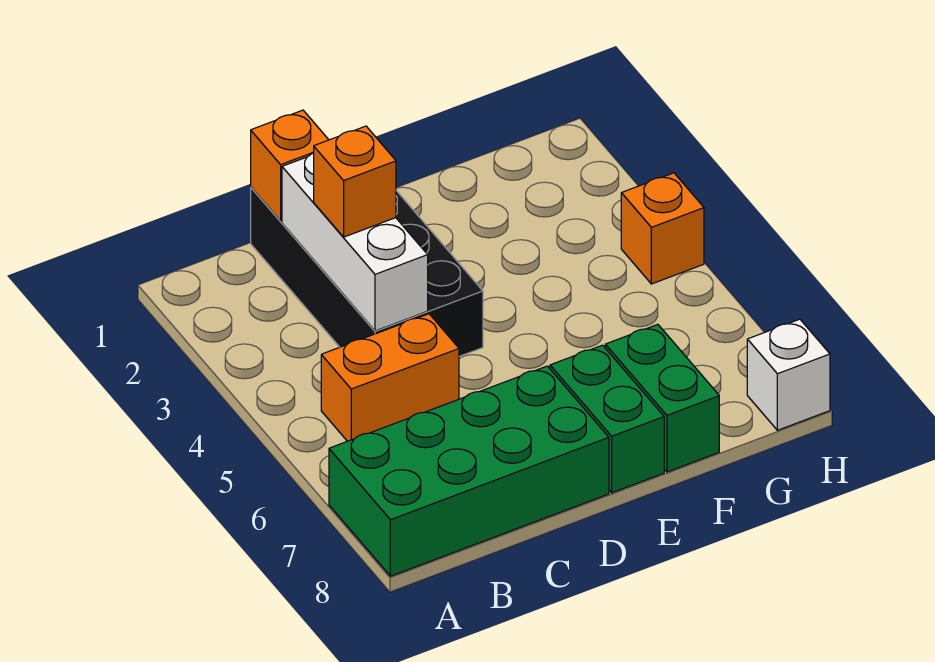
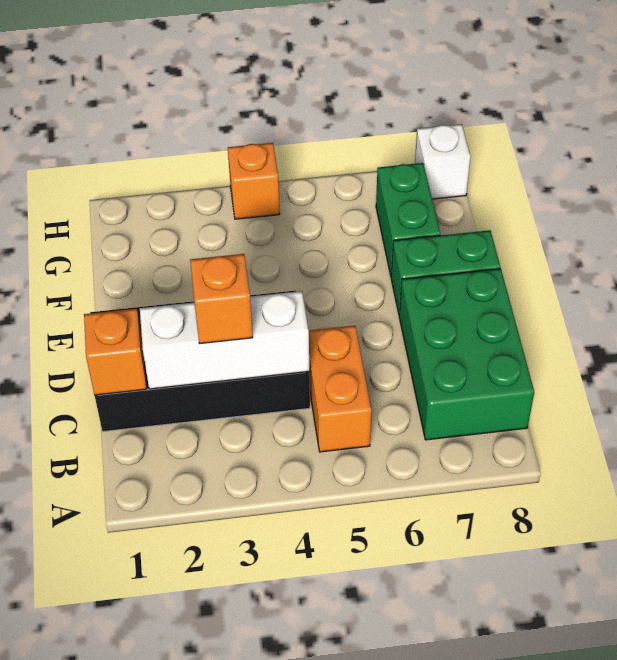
green brick A7:D8 level 1 -> green brick B7:D8 level 1
green brick F7:F8 level 1 -> green brick F7:G7 level 1

